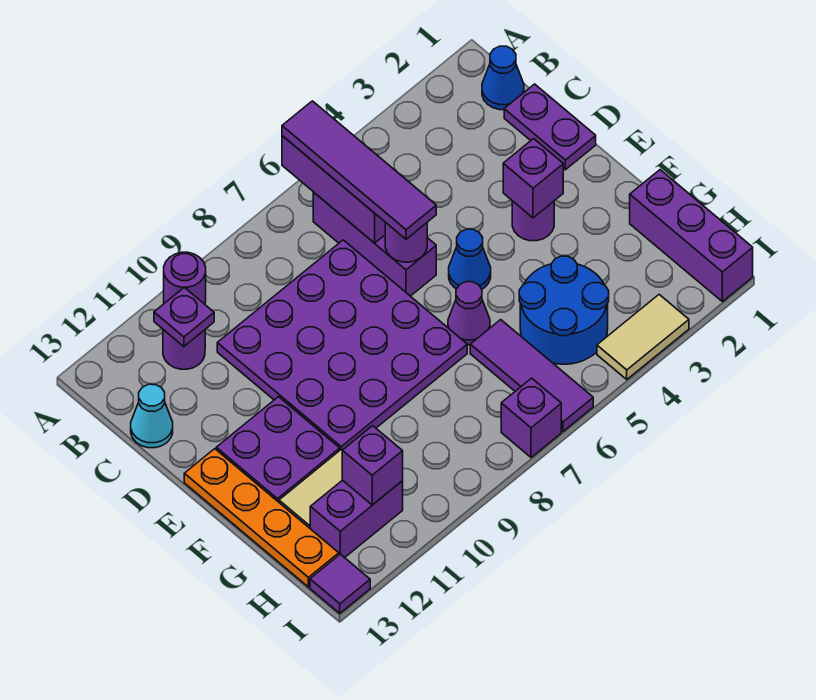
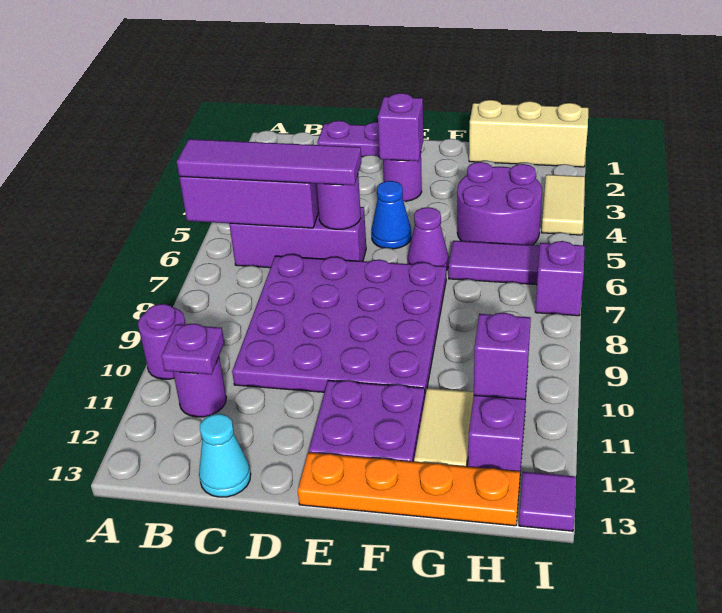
blue cone B1 level 1 -> none
purple brick G1:I1 level 1 -> tan brick G1:I1 level 1
blue round brick G4:H5 level 1 -> purple round brick G4:H5 level 1

